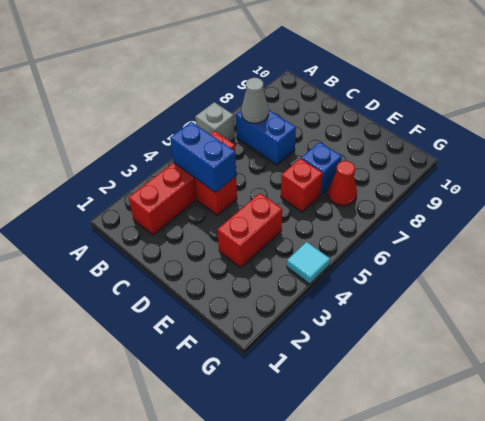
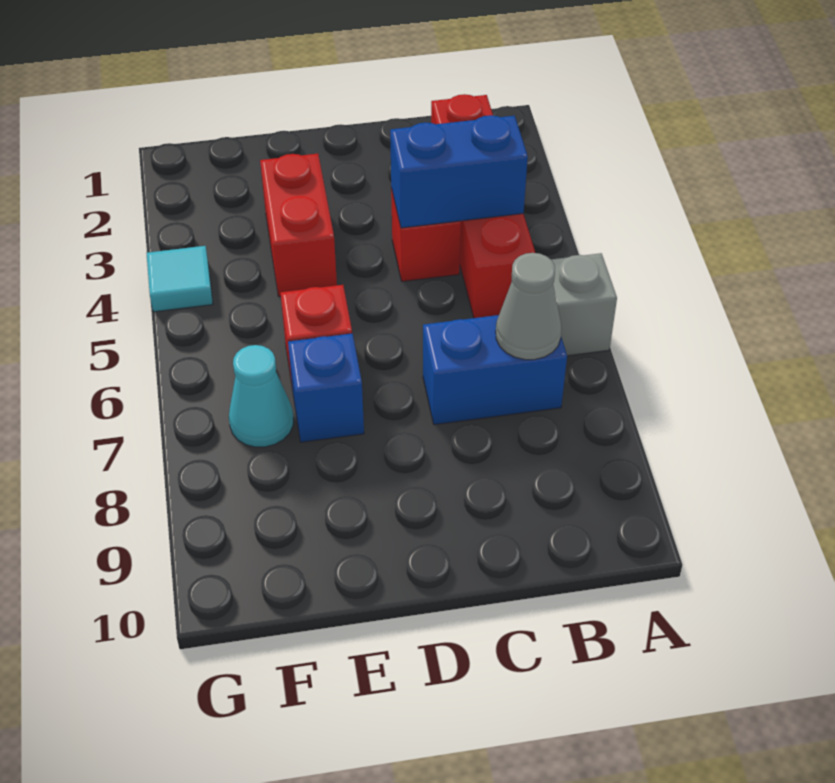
red cone F7 level 1 -> cyan cone F7 level 1

